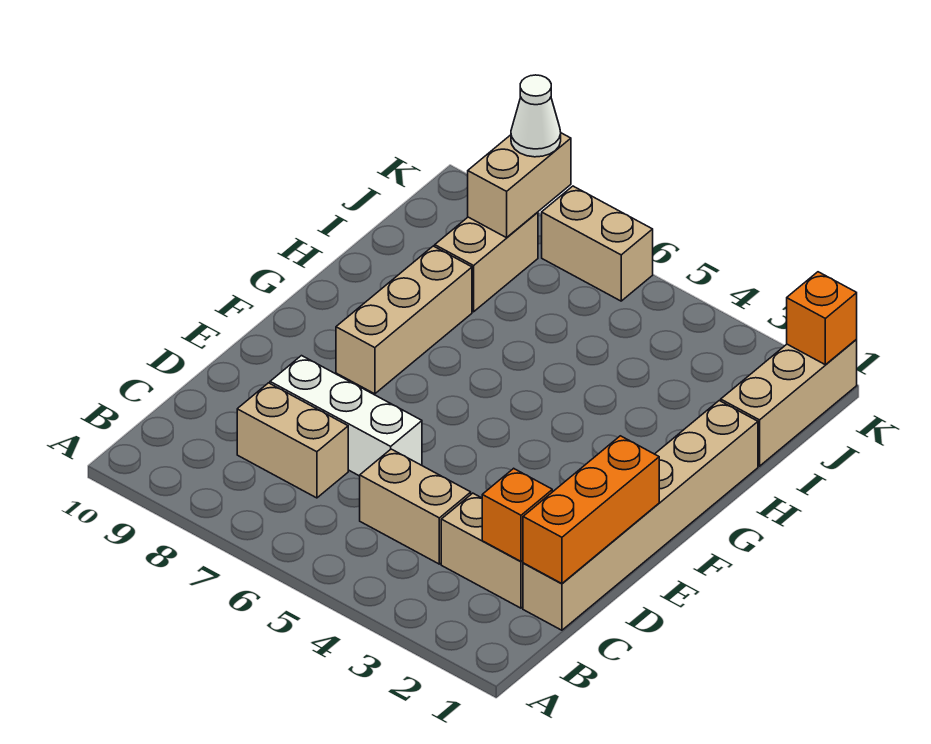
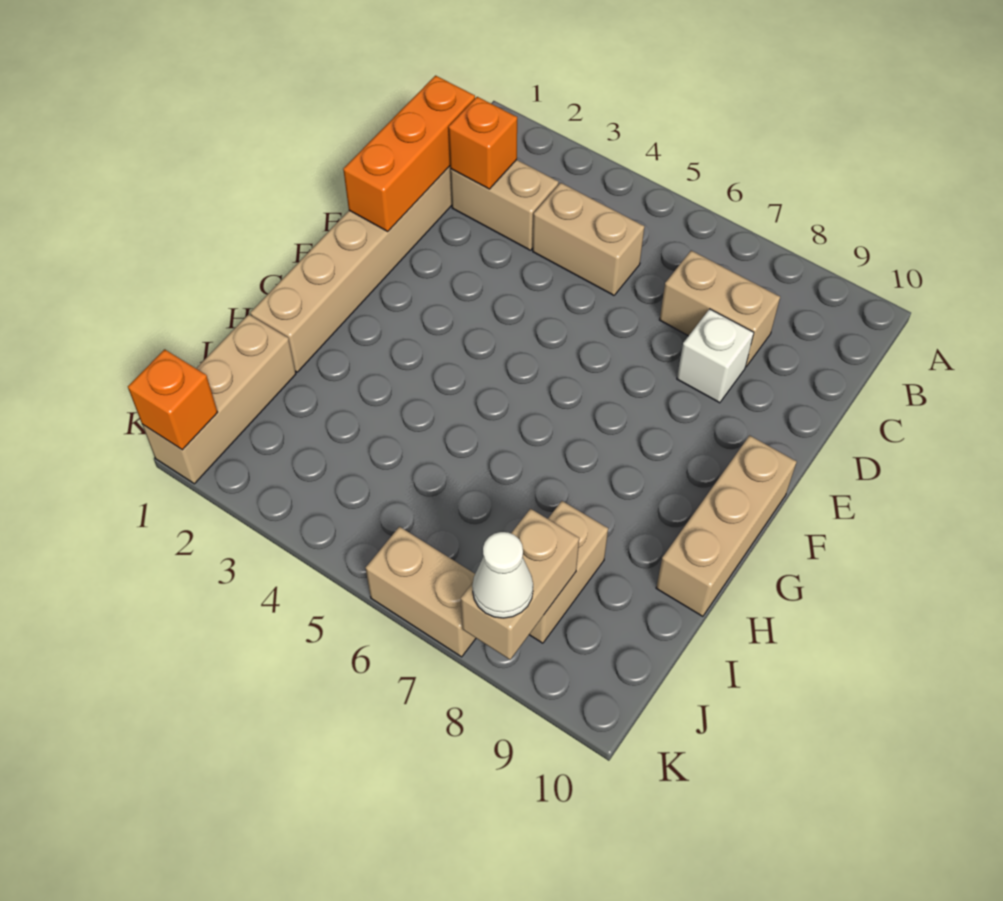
white brick D6:D8 level 1 -> white brick D8 level 1
tan brick F8:H8 level 1 -> tan brick F10:H10 level 1

